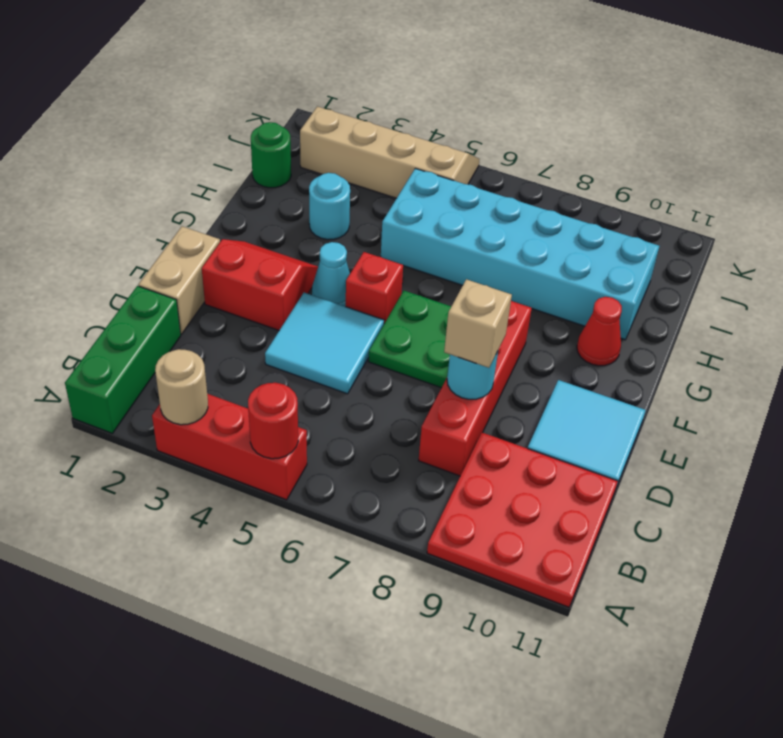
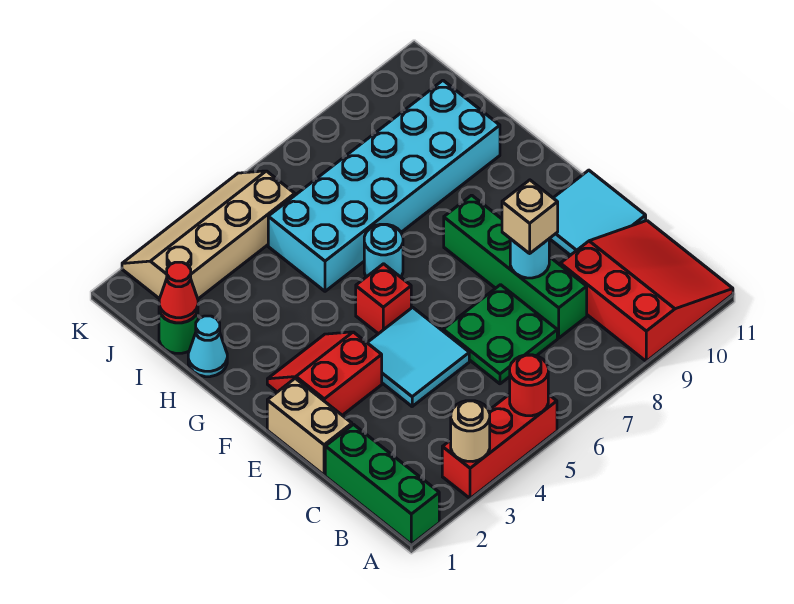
red plate A9:C11 level 1 -> red slope A9:C11 level 1 top 9
red brick C8:F8 level 1 -> green brick C8:F8 level 1
green plate E6:F7 level 1 -> green plate C6:D7 level 1
cyan cone F4 level 1 -> cyan cone H1 level 1
red cone G10 level 1 -> red cone I1 level 2
cyan round brick H3 level 1 -> cyan round brick G6 level 1

